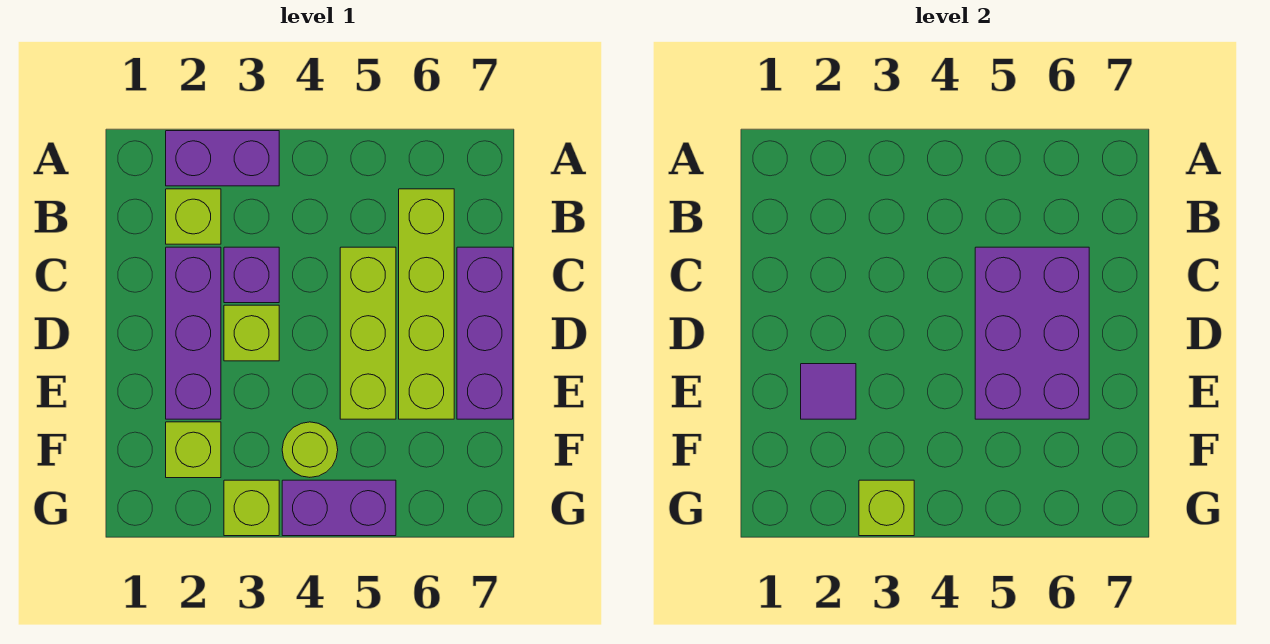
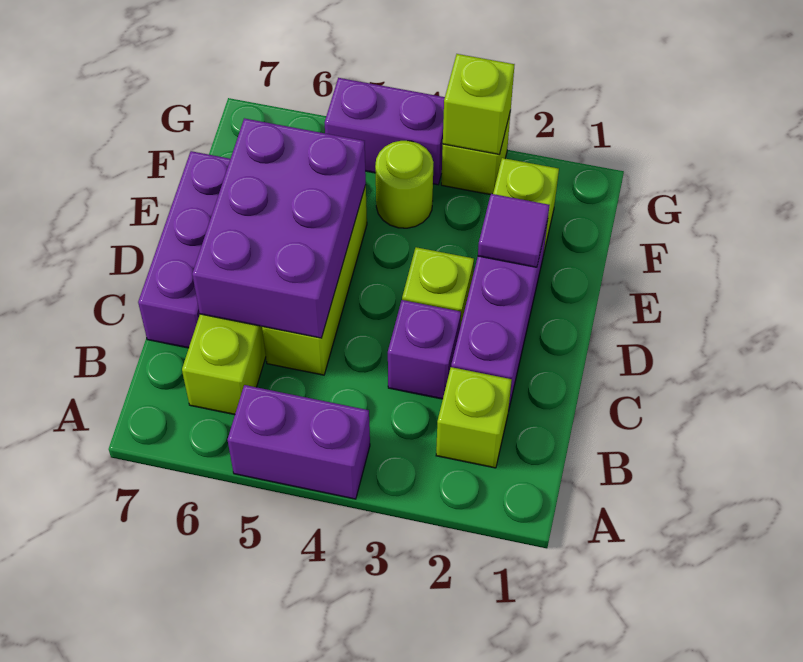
purple brick A2:A3 level 1 -> purple brick A4:A5 level 1

